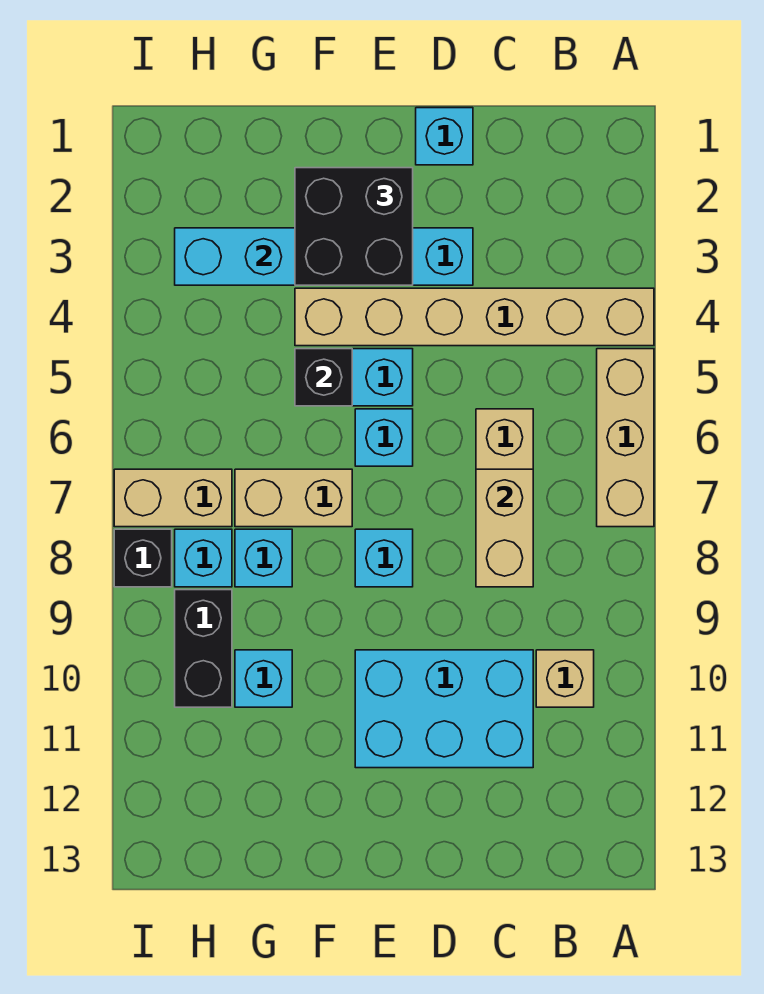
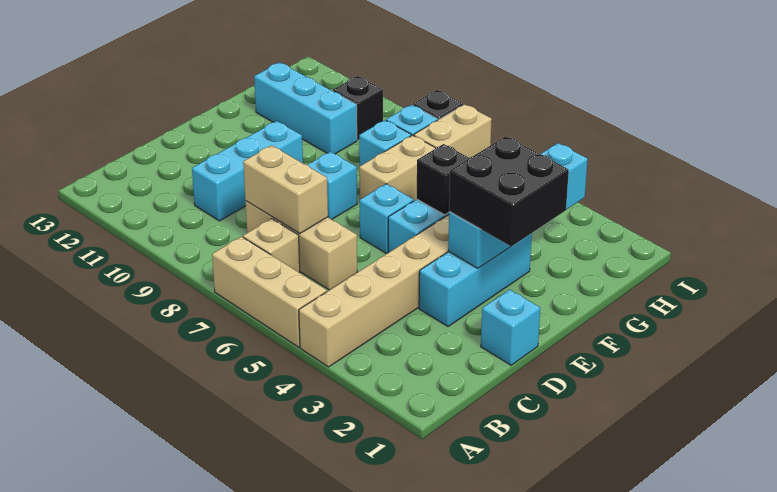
tan brick B10 level 1 -> tan brick B7 level 1
cyan brick C10:E11 level 1 -> cyan brick C10:E10 level 1
cyan brick G10 level 1 -> cyan brick G10:G12 level 1
black brick H9:H10 level 1 -> black brick H10 level 1

